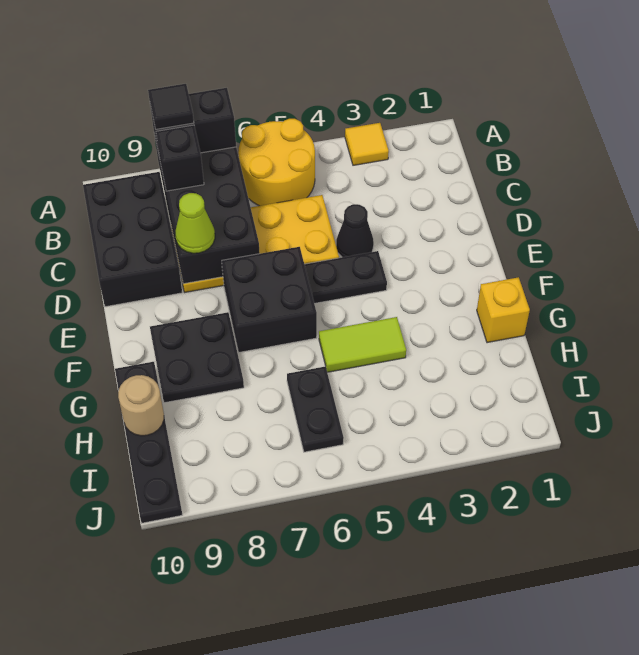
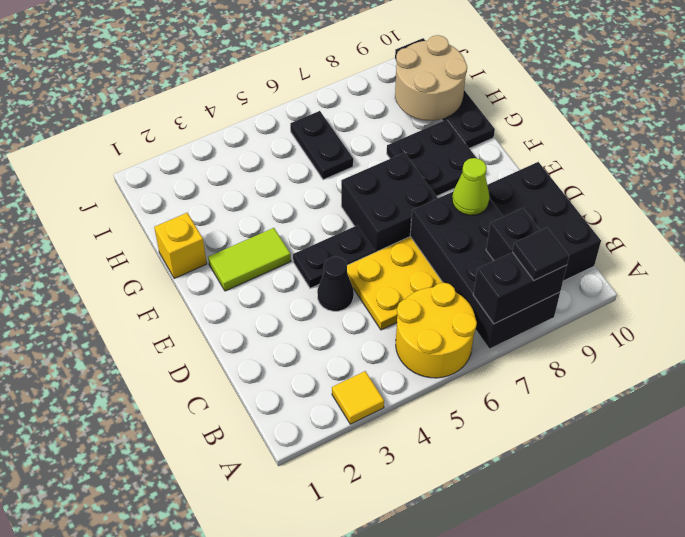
lime tile G4:G5 level 1 -> lime tile F2:F3 level 1
tan round brick H10 level 2 -> tan round brick H9:I10 level 2

